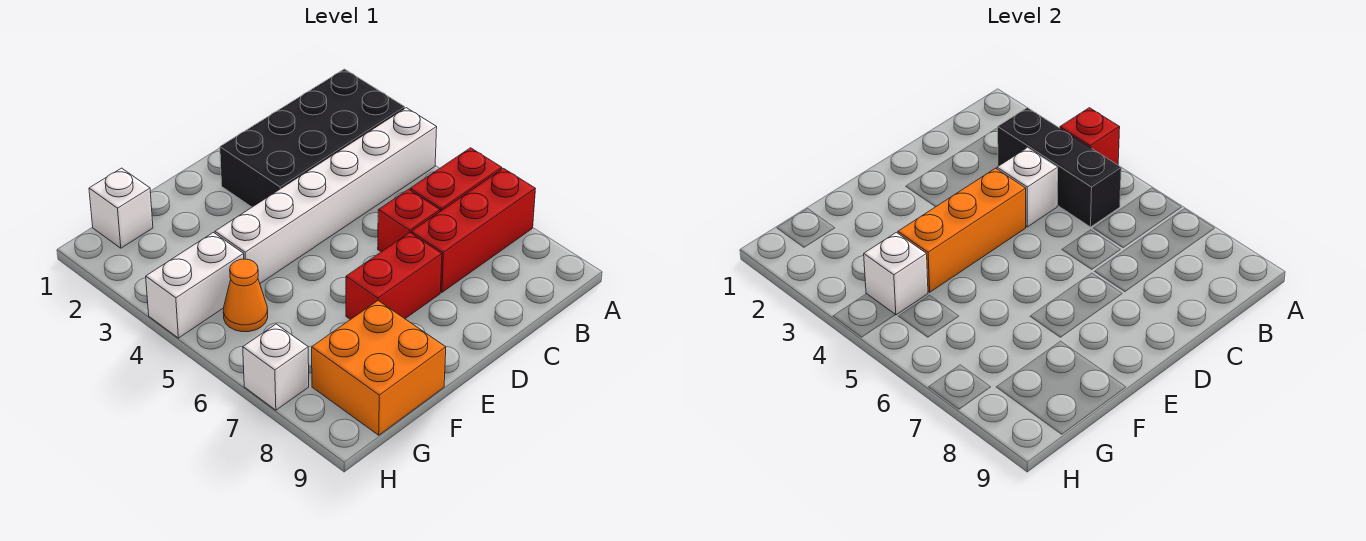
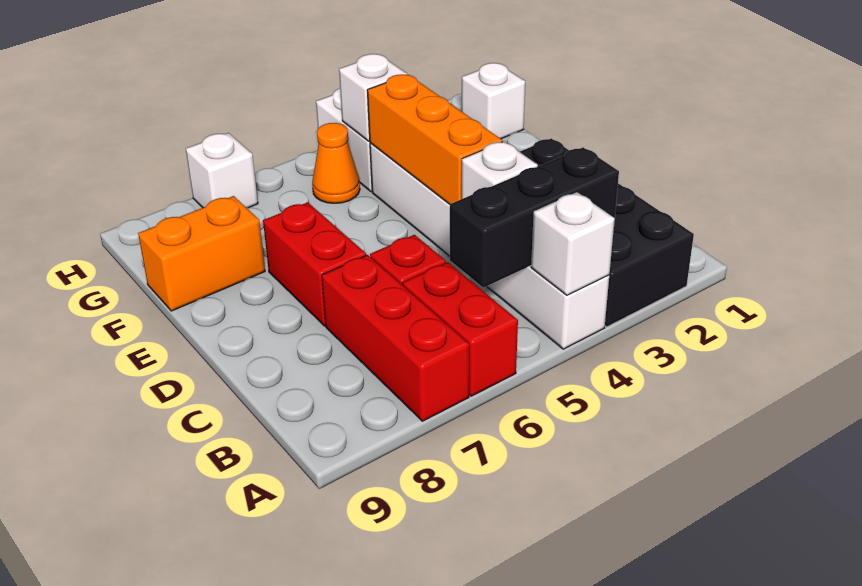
red brick A4 level 2 -> white brick A4 level 2
orange brick F8:G9 level 1 -> orange brick F8:F9 level 1

